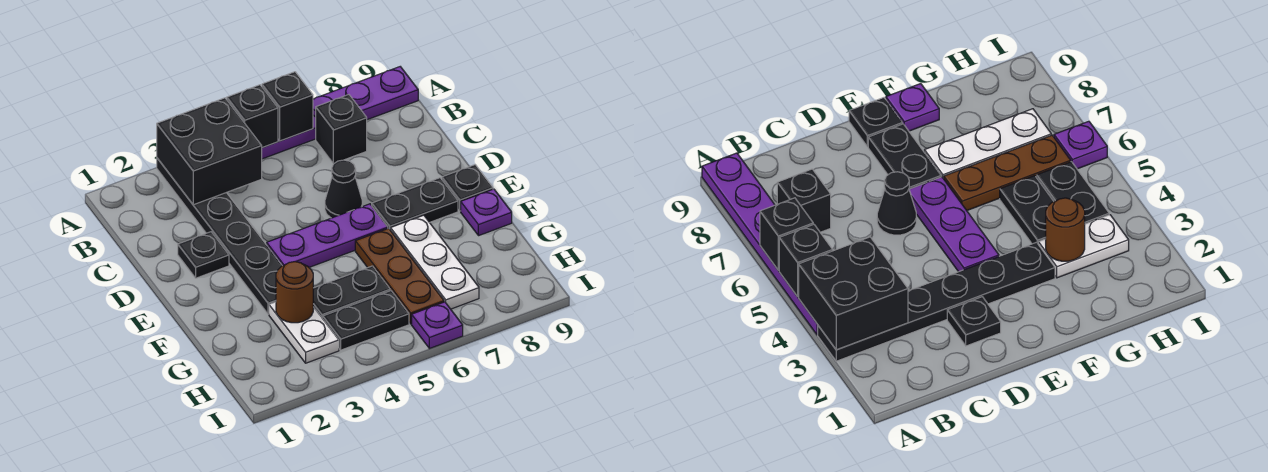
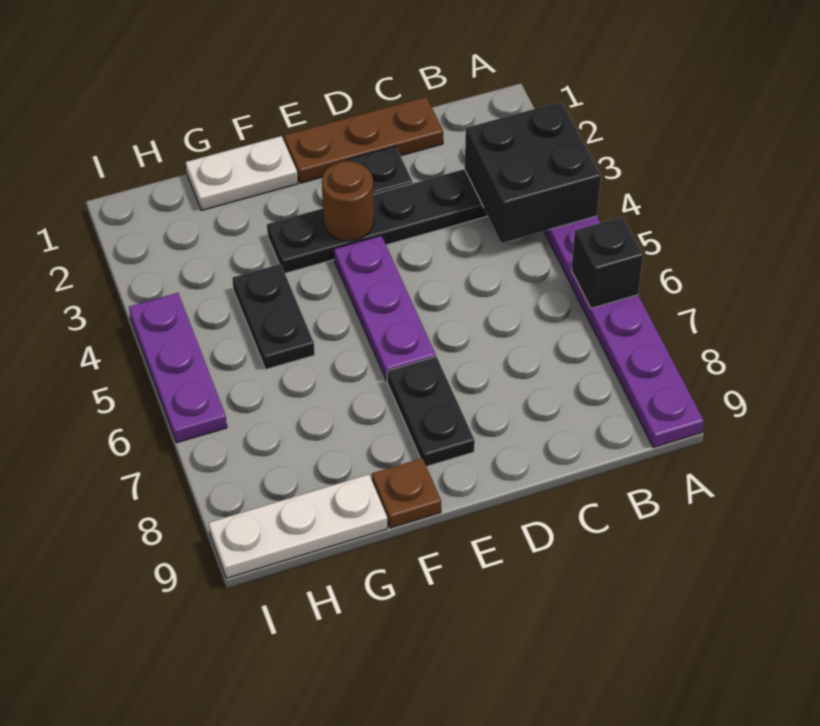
black brick A5 level 2 -> none
black brick B7 level 1 -> none
black cone D6 level 1 -> none
black plate E9 level 1 -> none
brown plate F6:H6 level 1 -> brown plate C1:E1 level 1
white plate F7:H7 level 1 -> white plate G9:I9 level 1
purple plate F9 level 1 -> brown plate F9 level 1
white plate G3:H3 level 1 -> white plate F1:G1 level 1
brown round brick G3 level 2 -> brown round brick E3 level 2
black plate H4:H5 level 1 -> none
purple plate I6 level 1 -> purple plate I4:I6 level 1

